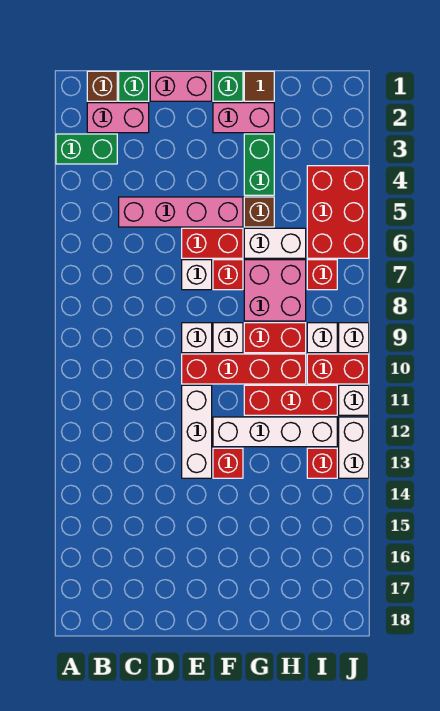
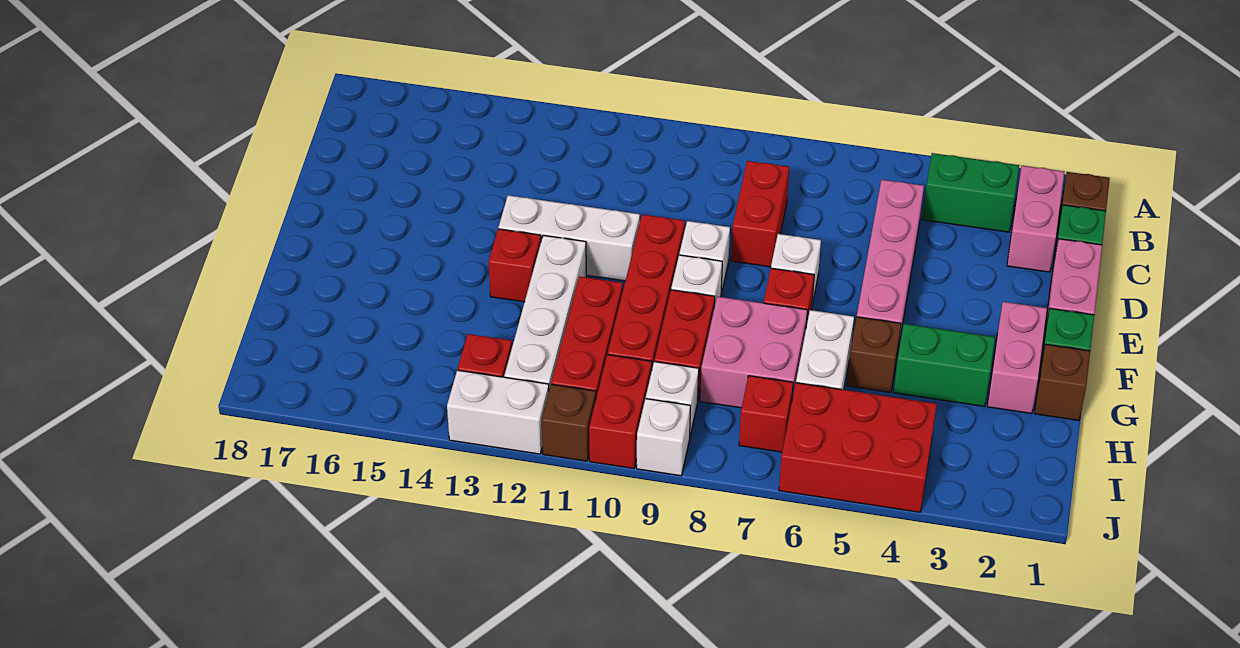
green brick A3:B3 level 1 -> green brick B3:B4 level 1
red brick E6:F6 level 1 -> red brick C8:D8 level 1
brown tile G1 level 1 -> brown brick G1 level 1
white brick J11 level 1 -> brown brick J11 level 1

